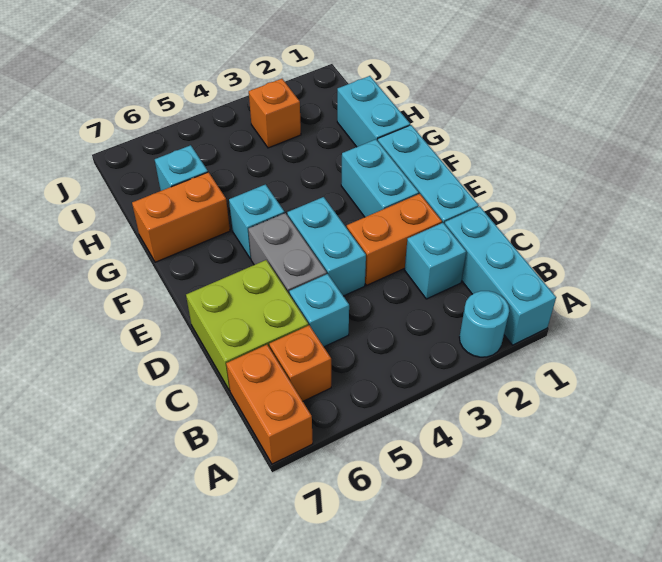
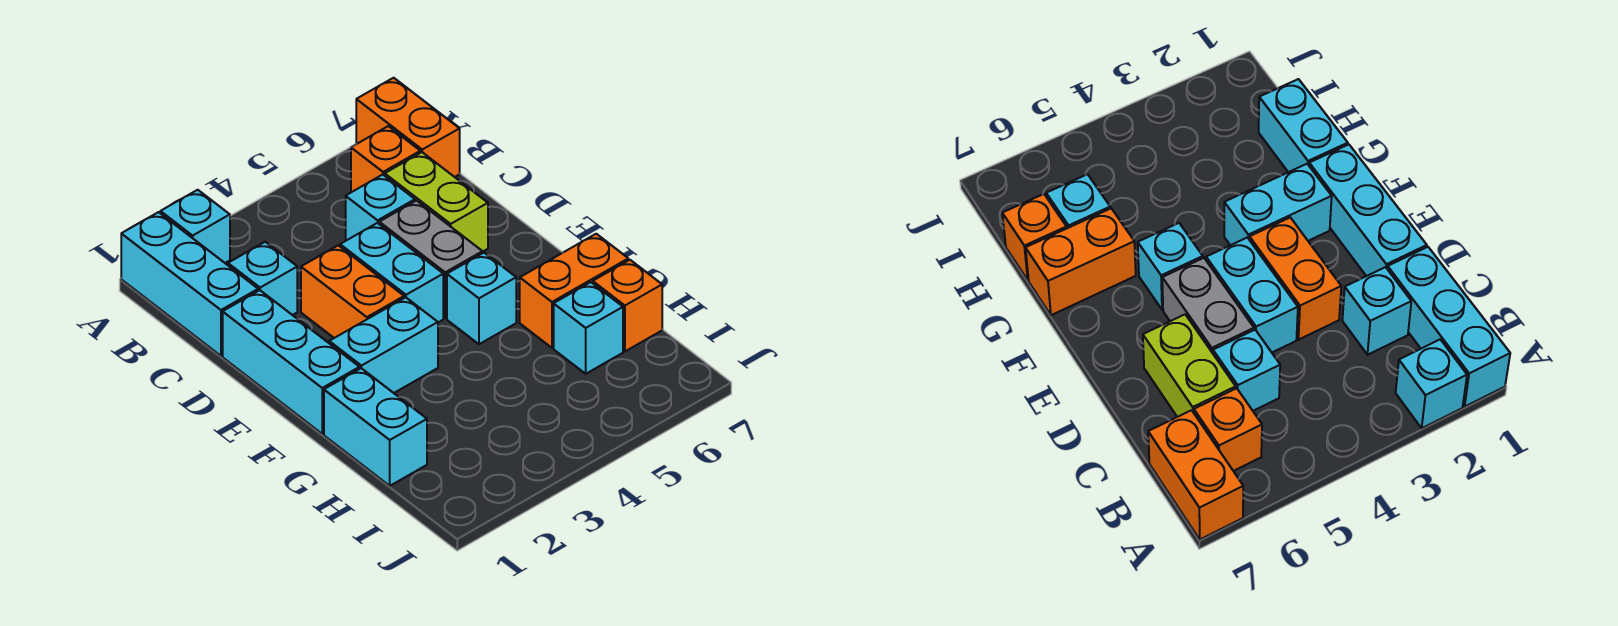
cyan round brick A2 level 1 -> cyan brick A2 level 1
lime brick C6:D7 level 1 -> lime brick C6:D6 level 1
orange brick D2:D3 level 1 -> orange brick D3:E3 level 1
cyan brick E2:F2 level 1 -> cyan brick F2:F3 level 1
orange brick I3 level 1 -> orange brick H7 level 1

